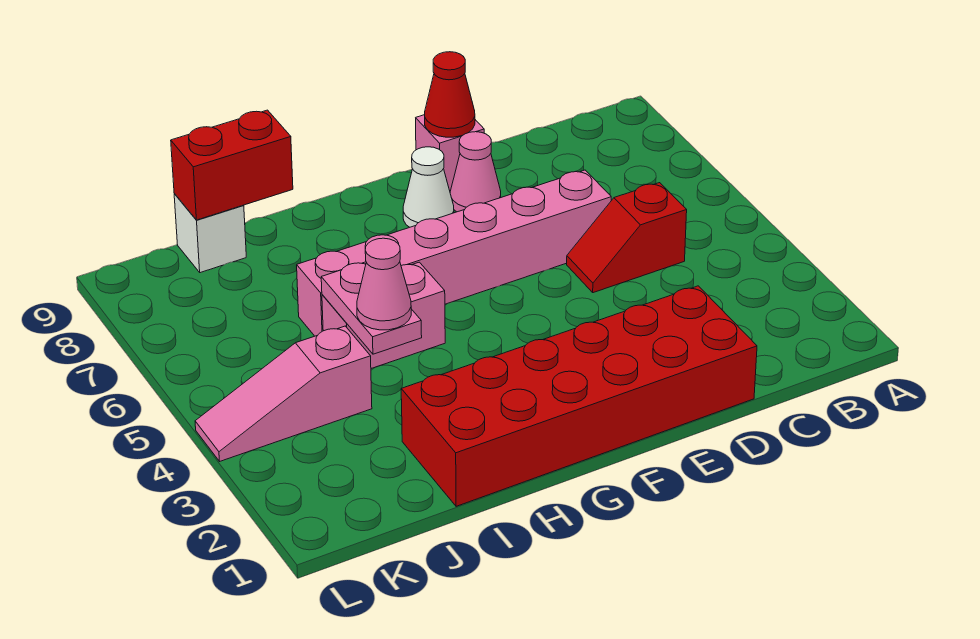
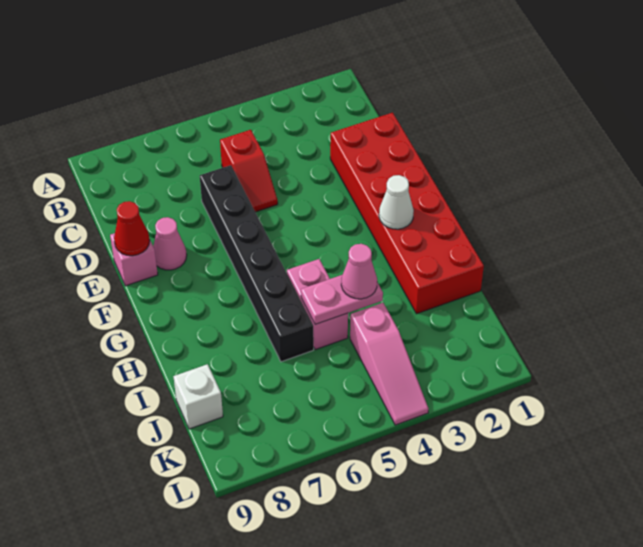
pink brick D6:I6 level 1 -> black brick D6:I6 level 1
white cone F8 level 1 -> white cone G2 level 2
red brick I9:J9 level 2 -> none

